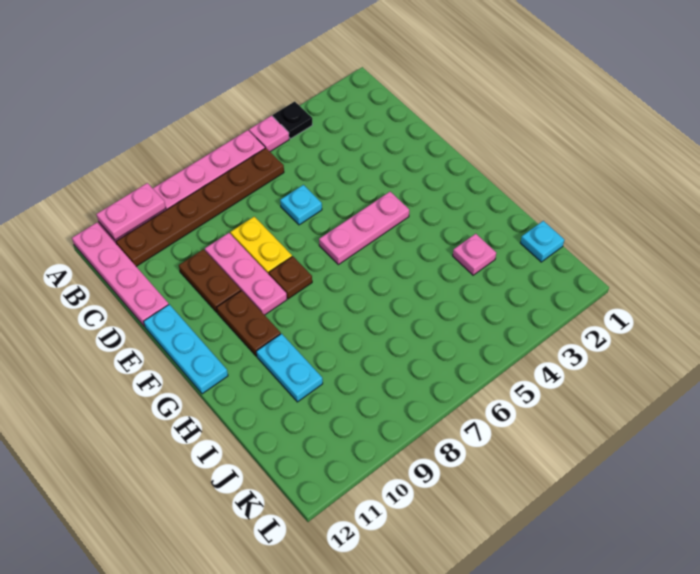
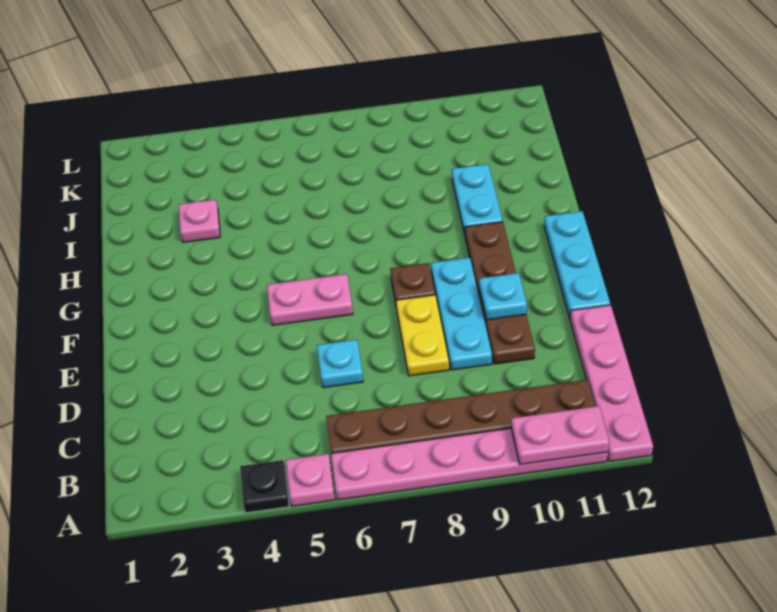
pink plate D9:F9 level 1 -> cyan plate D9:F9 level 1
pink plate F4:F6 level 1 -> pink plate F5:F6 level 1
cyan plate J1 level 1 -> cyan plate E10 level 2

